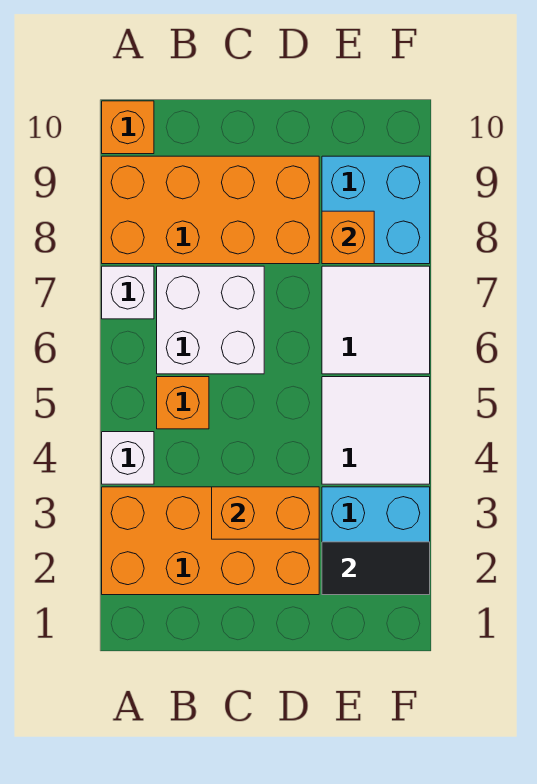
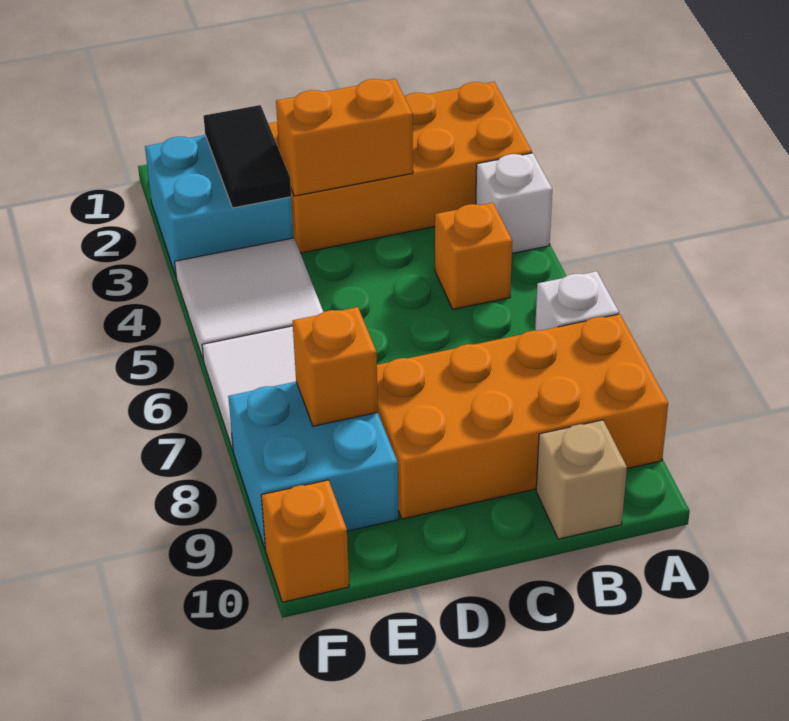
orange brick A10 level 1 -> orange brick F10 level 1
white brick B6:C7 level 1 -> none
none -> tan brick B10 level 1
black tile E2:F2 level 2 -> black tile E2:E3 level 2

